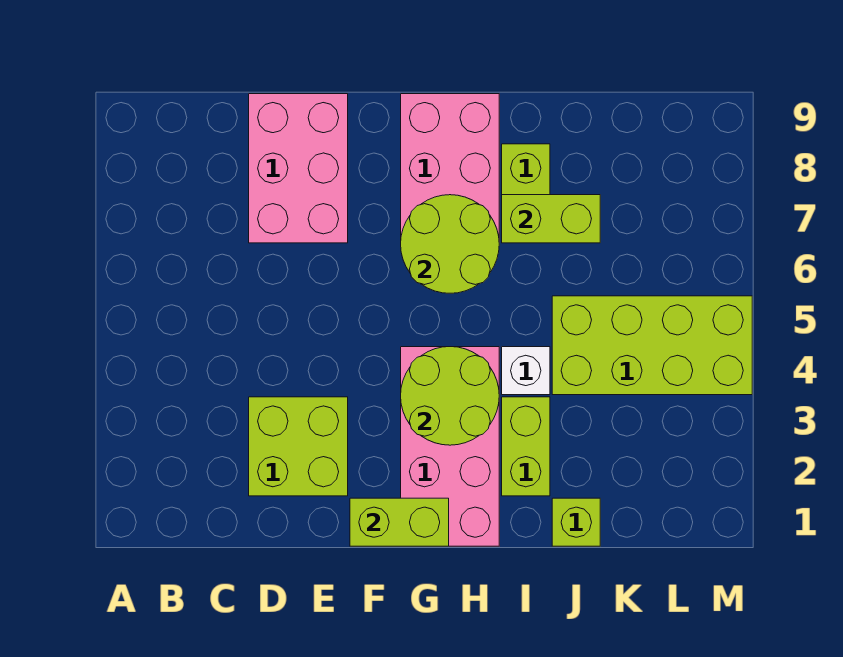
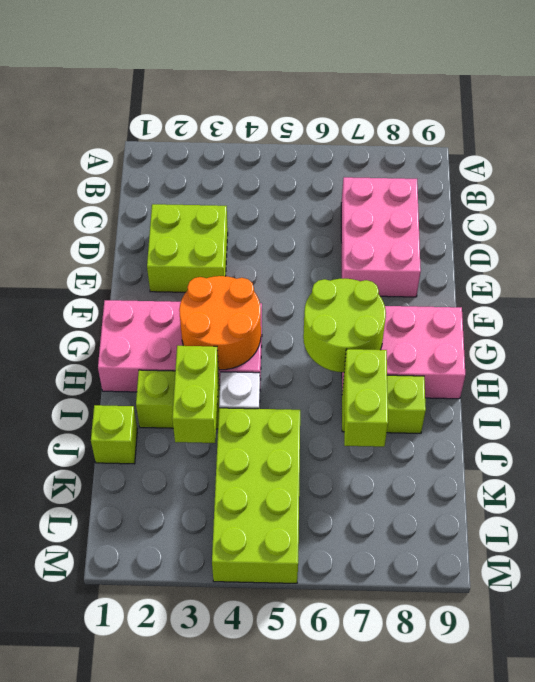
pink brick D7:E9 level 1 -> pink brick C7:E8 level 1
lime brick F1:G1 level 2 -> lime brick I3:J3 level 2
lime round brick G3:H4 level 2 -> orange round brick G3:H4 level 2

